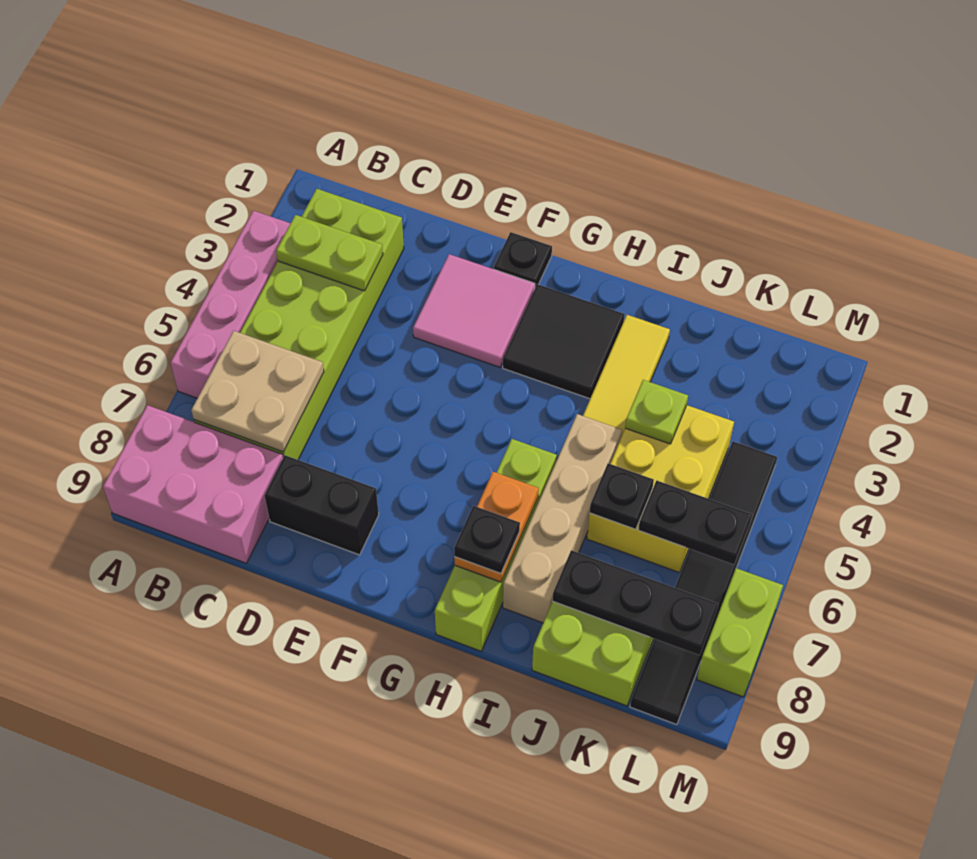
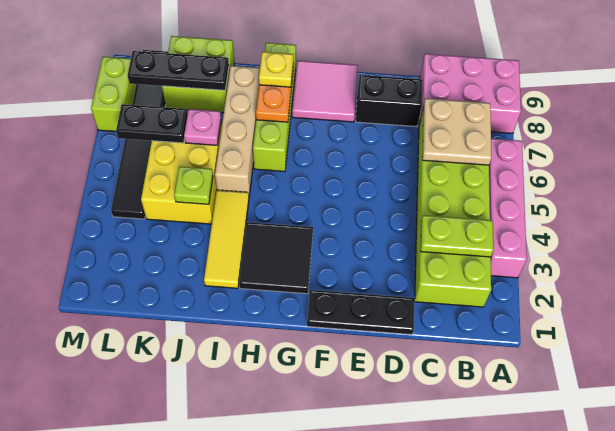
pink tile E2:F3 level 1 -> pink tile F8:G9 level 1
black plate F1 level 1 -> black plate D1:F1 level 1
black plate H8 level 3 -> yellow plate H8 level 3
black plate J6 level 2 -> pink plate J6 level 2

